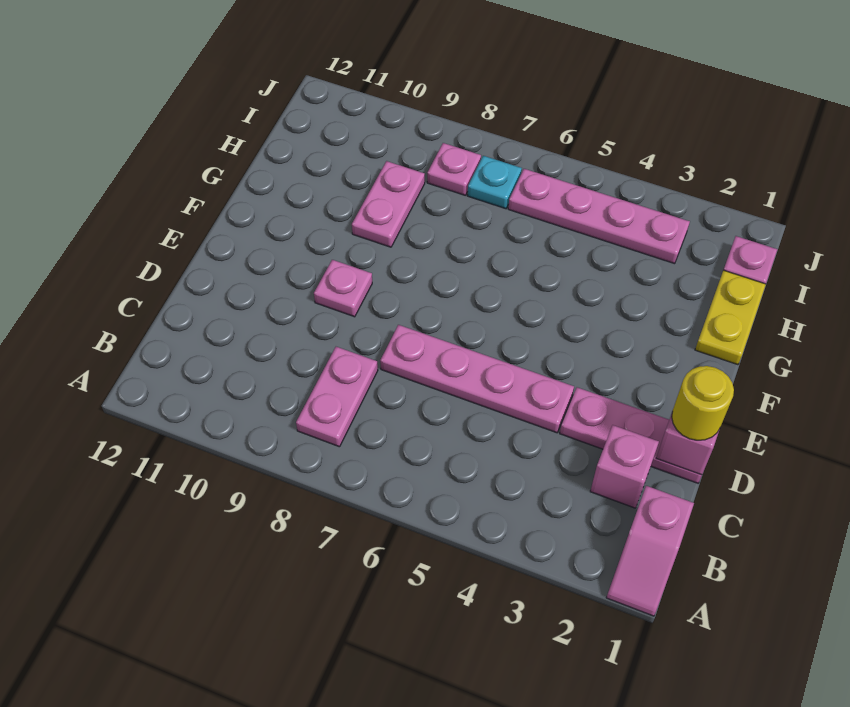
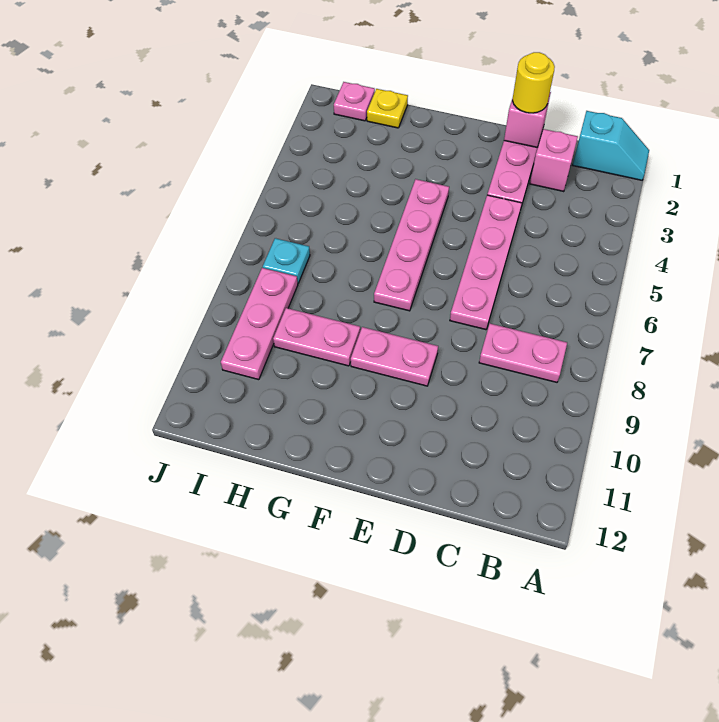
pink slope A1:B1 level 1 top B -> cyan slope A1:B1 level 1 top B
pink plate E9 level 1 -> pink plate E9:F9 level 1
yellow plate G1:H1 level 1 -> yellow plate H1 level 1
pink plate I3:I6 level 1 -> pink plate F4:F7 level 1
pink plate I8 level 1 -> pink plate I8:I10 level 1

